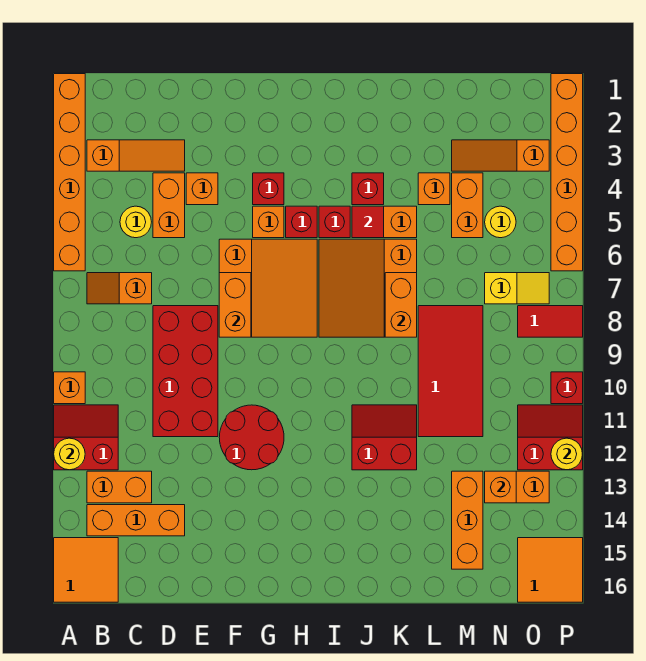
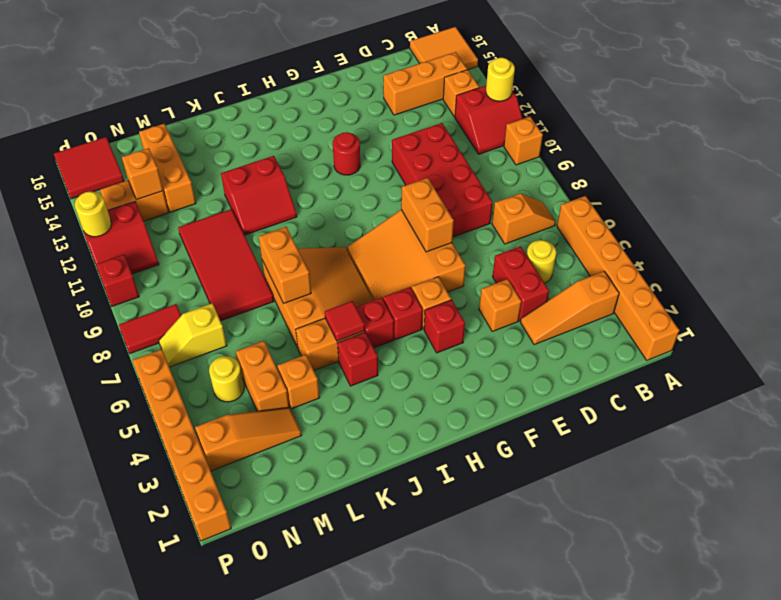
orange brick B13:C13 level 1 -> orange brick B13 level 1
orange brick D4:D5 level 1 -> red brick D4:D5 level 1
red round brick F11:G12 level 1 -> red round brick G12 level 1
orange tile O15:P16 level 1 -> red tile O15:P16 level 1

